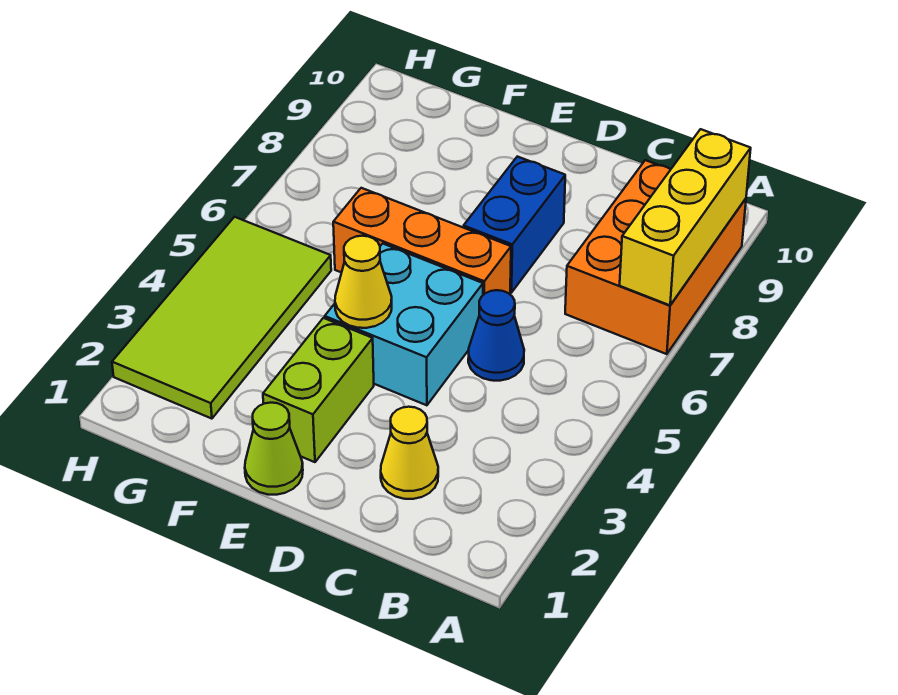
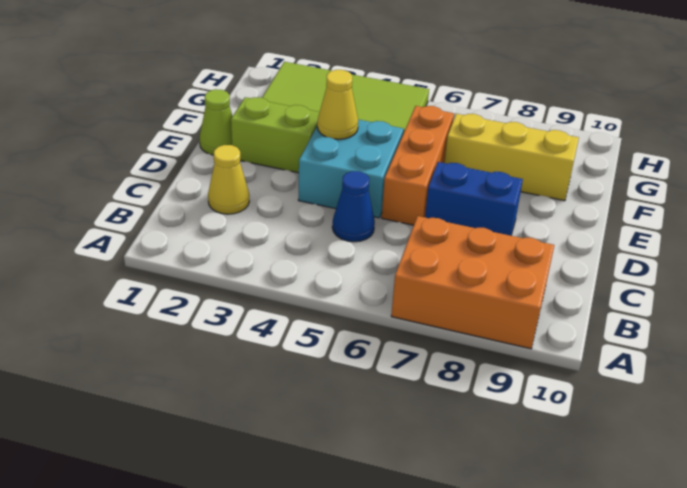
yellow brick A7:A9 level 2 -> yellow brick F7:F9 level 1

